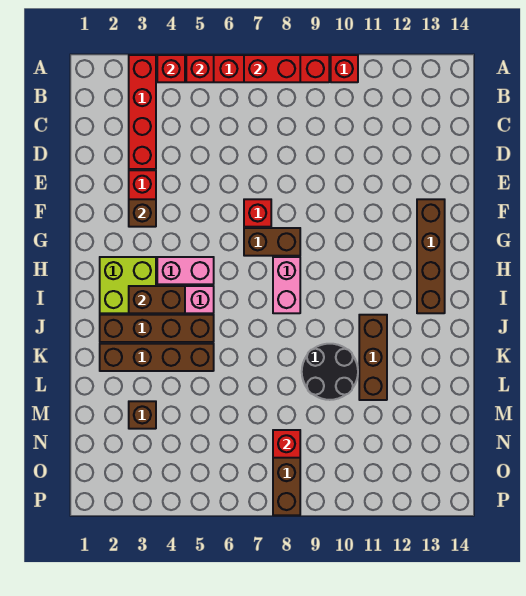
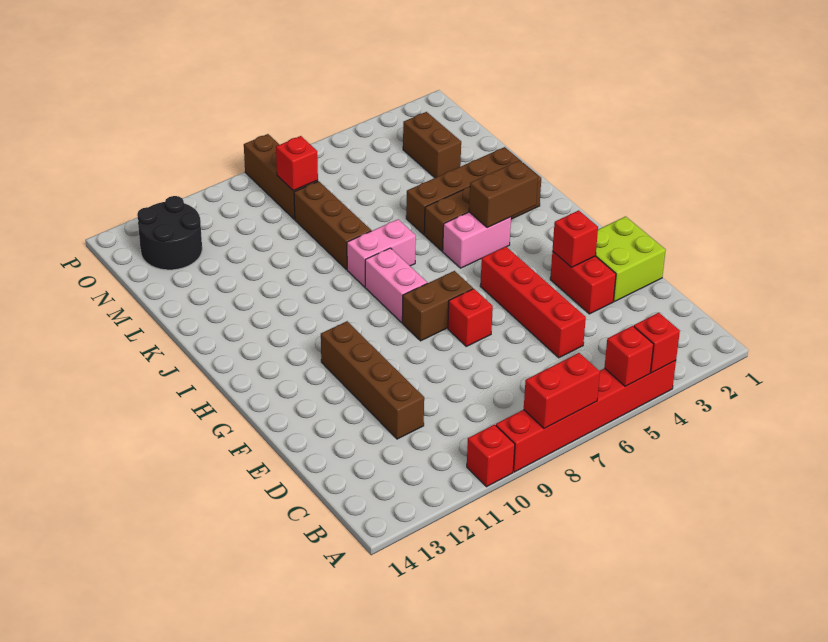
red brick A3:D3 level 1 -> red brick D5:G5 level 1
brown brick F3 level 2 -> red brick F3 level 2
brown brick F13:I13 level 1 -> brown brick D11:G11 level 1
lime brick H2:I3 level 1 -> lime brick E1:F2 level 1
pink brick H4:H5 level 1 -> pink brick J7:J8 level 1
brown brick J11:L11 level 1 -> brown brick K8:M8 level 1
black round brick K9:L10 level 1 -> black round brick N12:O13 level 1
brown brick M3 level 1 -> brown brick M3:N3 level 1

